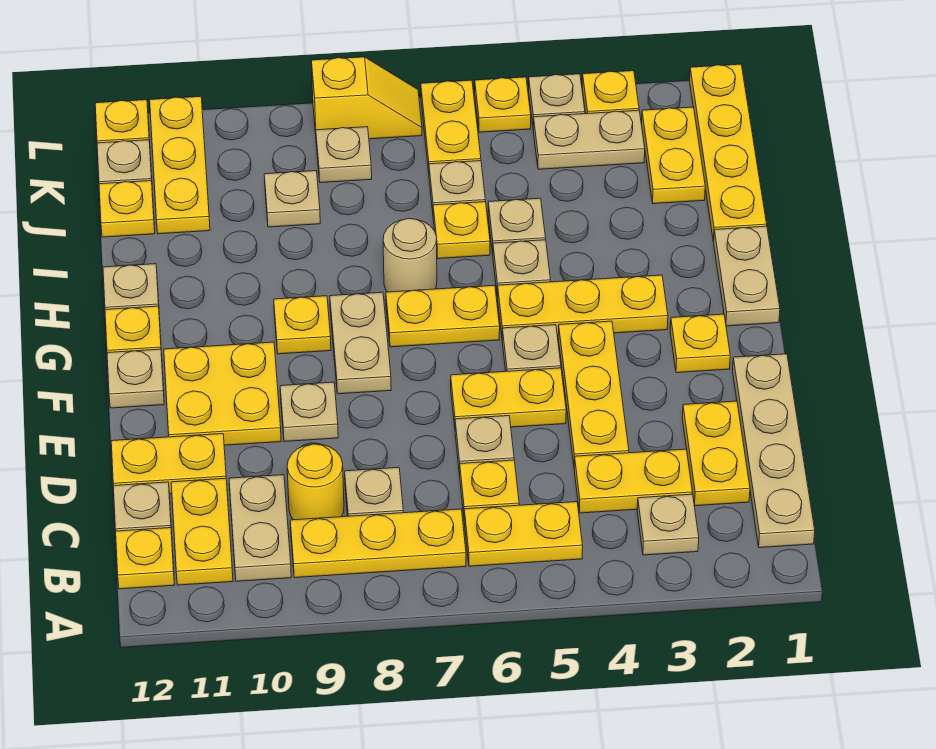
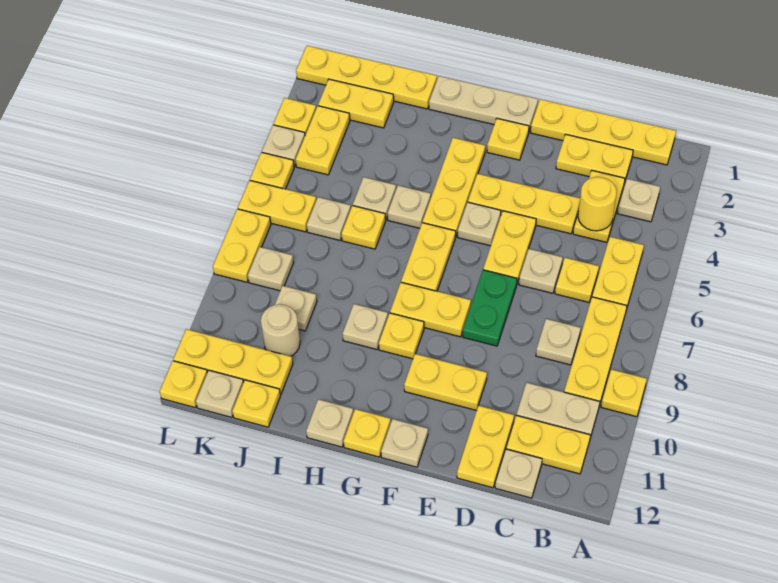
tan plate B1:E1 level 1 -> yellow plate B1:E1 level 1
yellow plate B12 level 1 -> yellow plate A9 level 1
yellow round brick C9 level 1 -> yellow round brick C4 level 2
none -> green plate E7:E8 level 1
tan plate E9 level 1 -> tan plate H9 level 1
yellow plate E10:F11 level 1 -> yellow plate E10:F10 level 1
tan plate F8:G8 level 1 -> yellow plate F8:G8 level 1
tan plate G1:H1 level 1 -> tan plate F1:H1 level 1
tan round brick H7 level 1 -> tan round brick J10 level 1
tan plate K3:K4 level 1 -> yellow plate K3:K4 level 1
yellow slope L7:L8 level 1 top 8 -> yellow plate L7:L8 level 1

